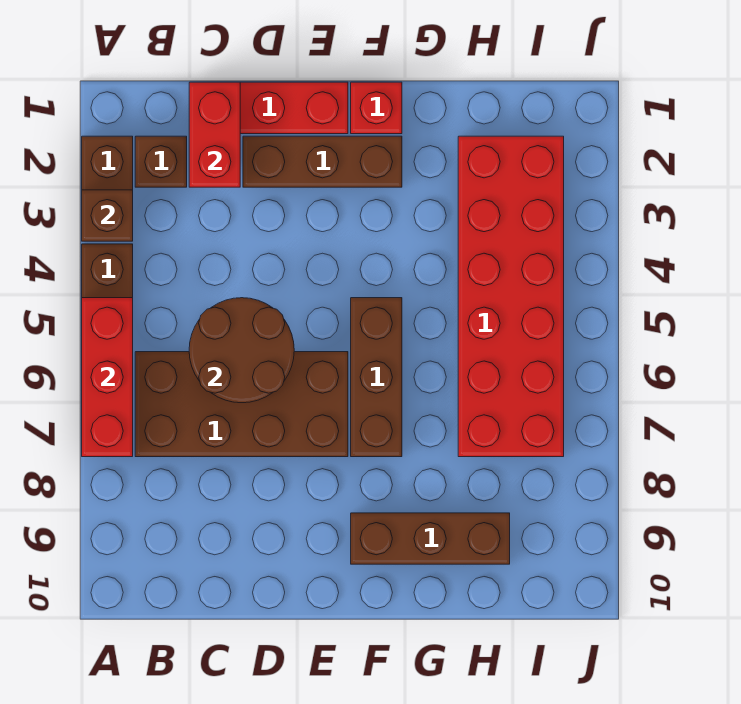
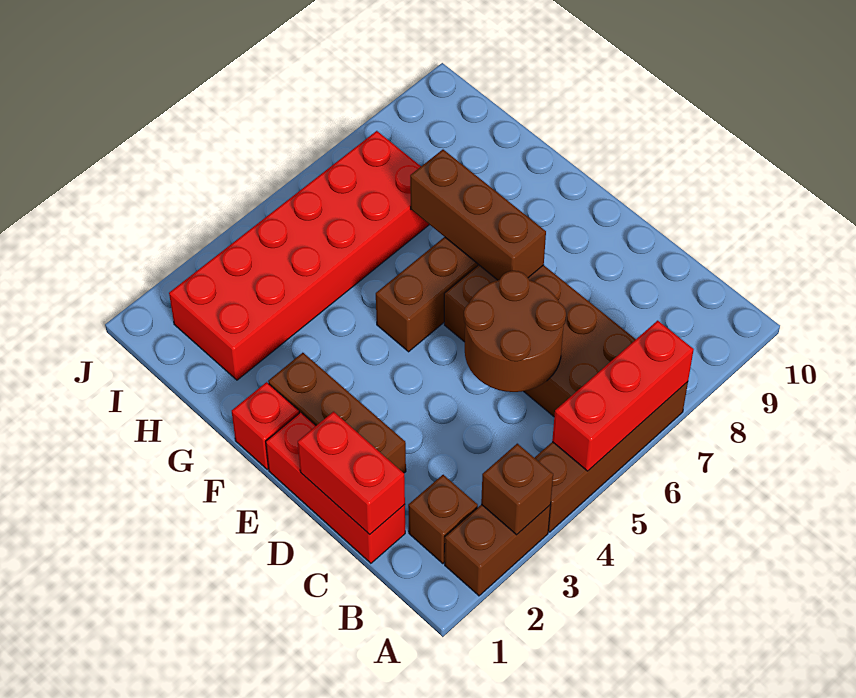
red brick C1:C2 level 2 -> red brick C1:D1 level 2
brown brick F9:H9 level 1 -> brown brick E7:G7 level 2

